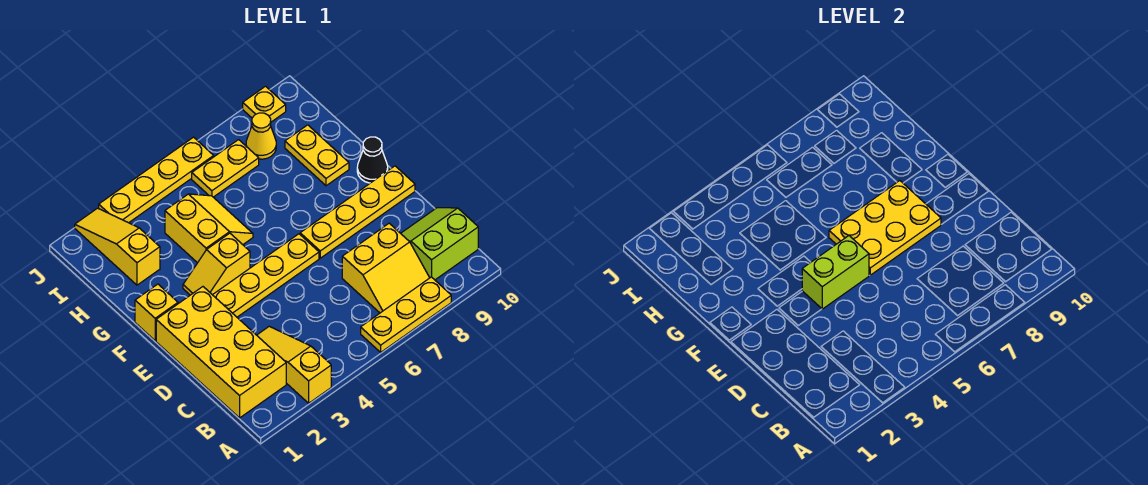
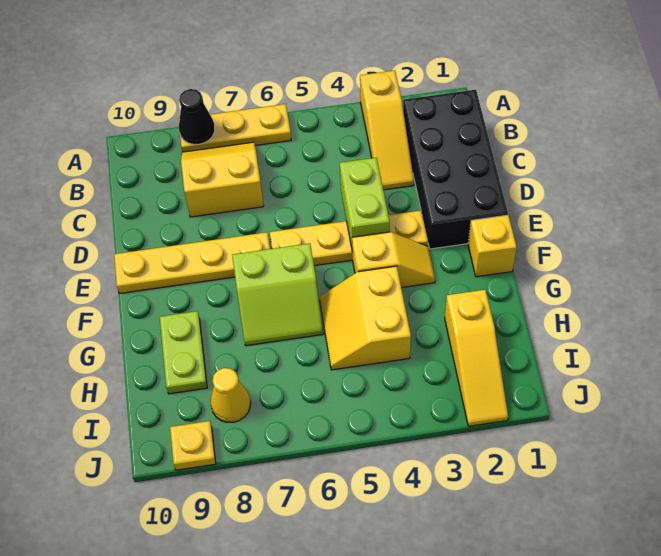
yellow brick B1:E2 level 1 -> black brick B1:E2 level 1
lime slope B9:C10 level 1 top B -> lime slope F6:G7 level 1 top F
lime brick E4:E5 level 2 -> lime brick D4:E4 level 2
yellow plate E6:F8 level 2 -> none
black cone F10 level 1 -> black cone A8 level 2
yellow plate G9:H9 level 1 -> lime plate G9:H9 level 1
yellow plate I6:I7 level 1 -> none
yellow plate J3:J6 level 1 -> none

